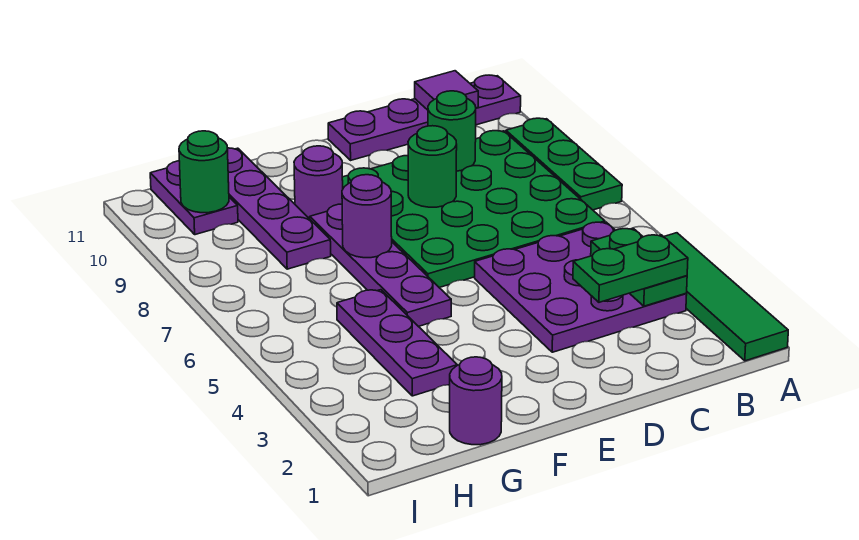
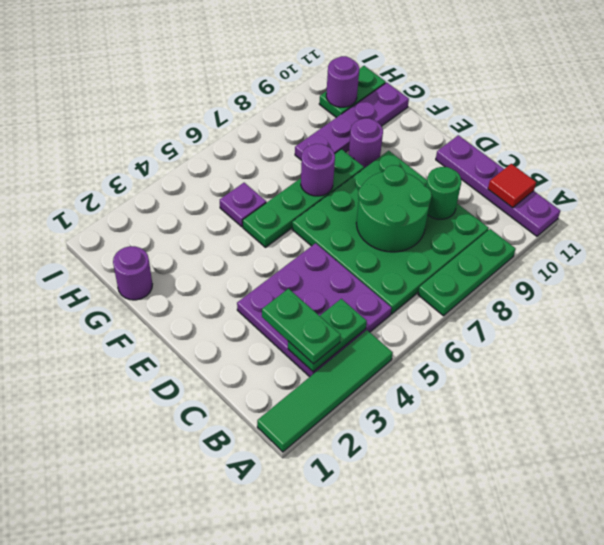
purple tile B11 level 2 -> red tile B11 level 2
green round brick D8 level 2 -> green round brick C7:D8 level 2
purple plate F5:F8 level 1 -> green plate F5:F8 level 1
purple plate G3:G5 level 1 -> purple plate G5 level 1
purple plate H10:H11 level 1 -> green plate H10:H11 level 1
green round brick H10 level 2 -> purple round brick H10 level 2

